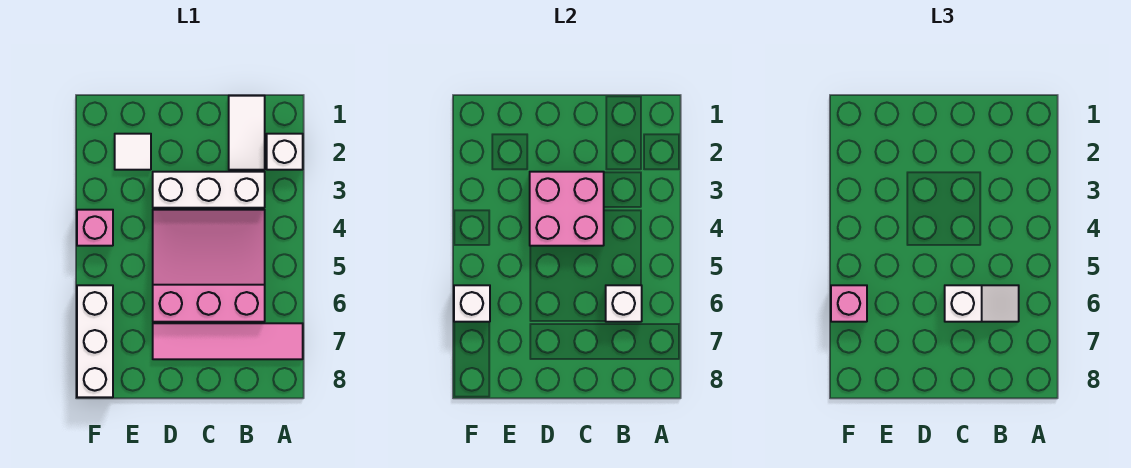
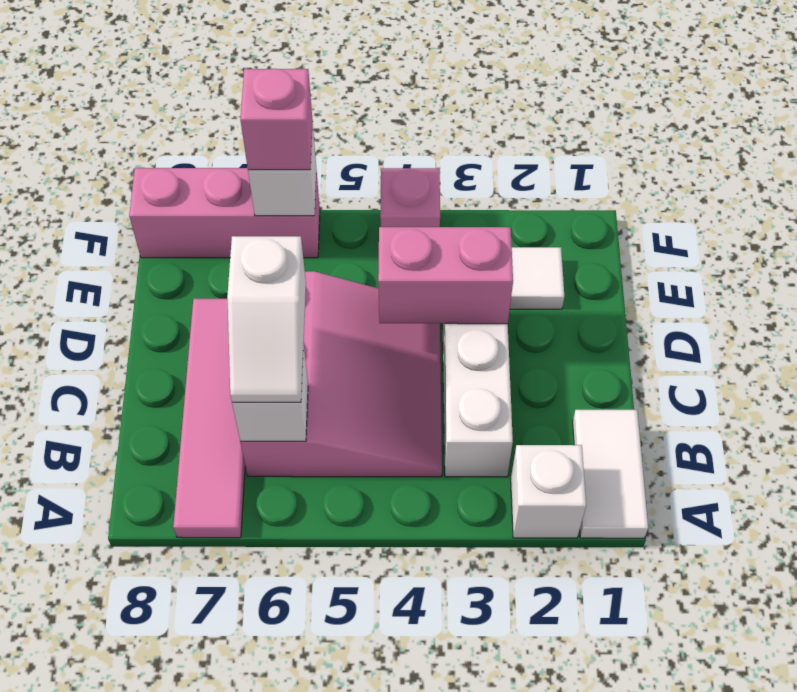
white tile B1:B2 level 1 -> white tile A1:B1 level 1
pink brick C3:D4 level 2 -> pink brick D3:D4 level 2
white brick F6:F8 level 1 -> pink brick F6:F8 level 1

